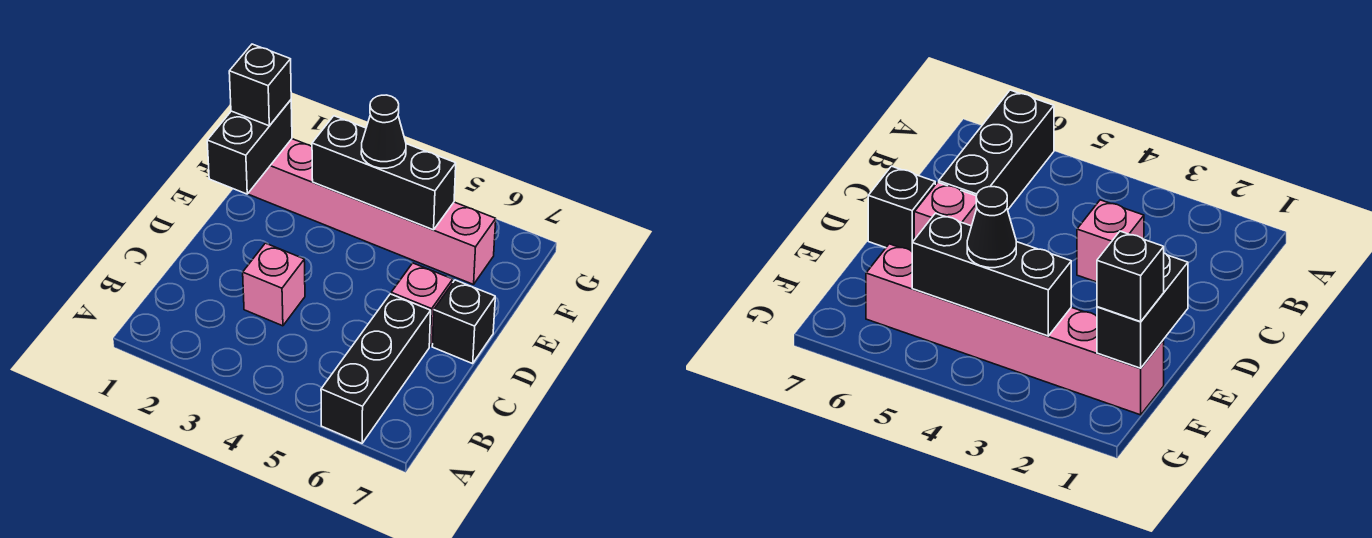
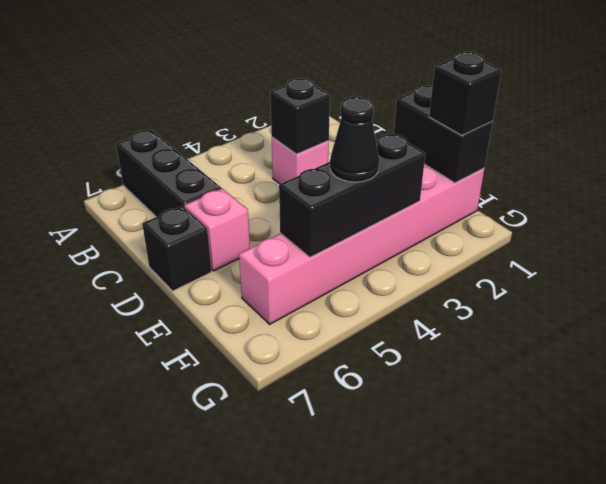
none -> black brick C3 level 2

